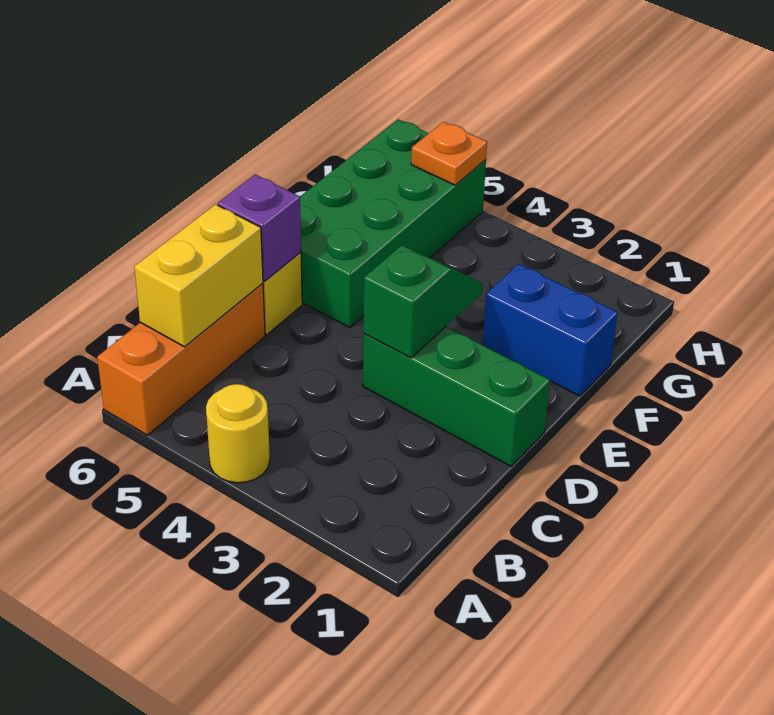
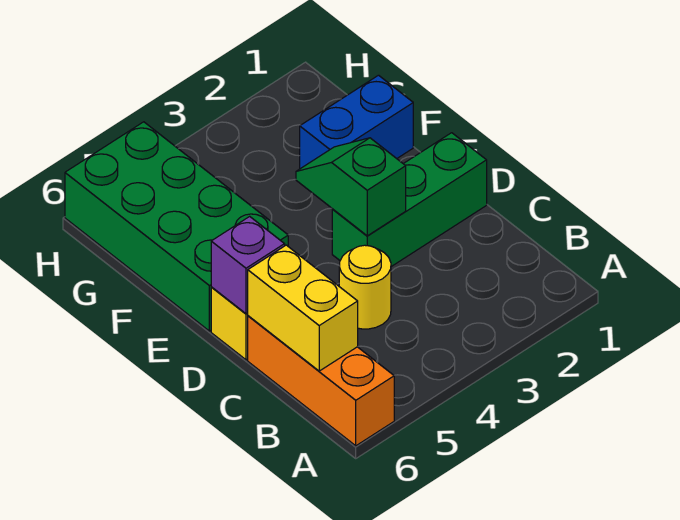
yellow round brick A4 level 1 -> yellow round brick C4 level 1
orange plate H5 level 2 -> none

